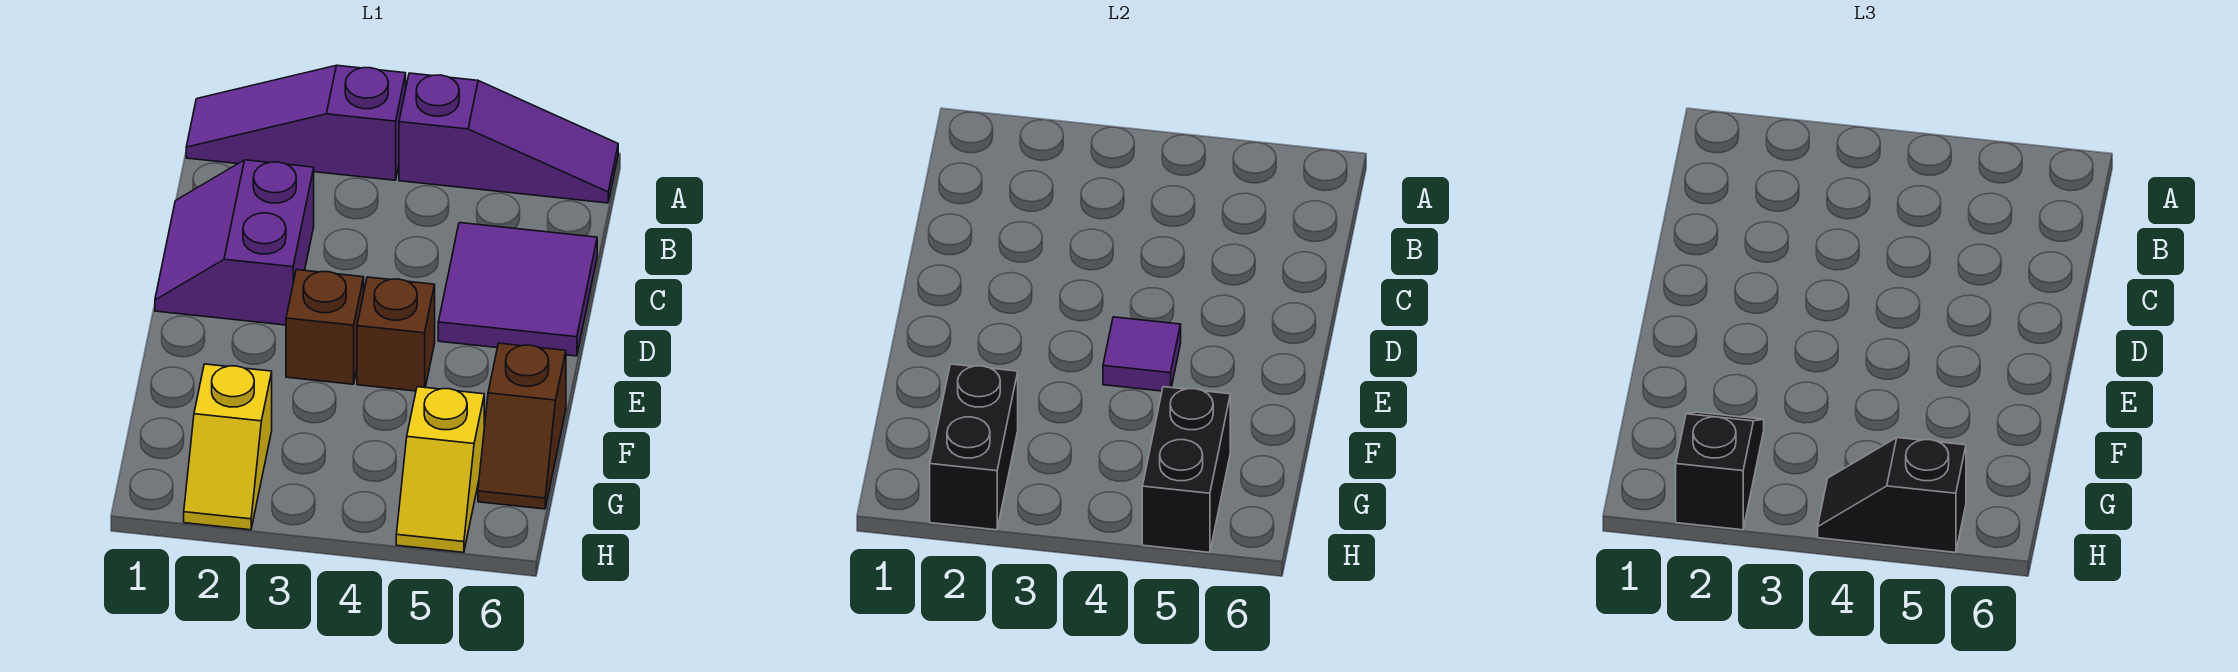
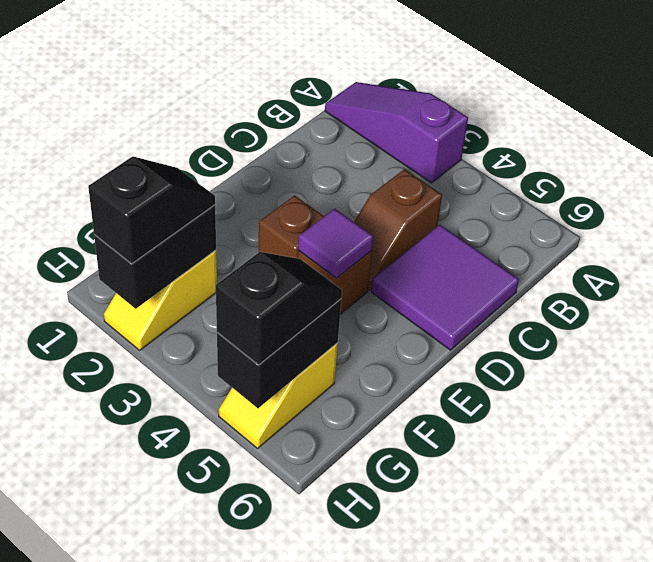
purple slope A4:A6 level 1 top 4 -> none
purple slope C1:D2 level 1 top 2 -> none
brown slope F6:G6 level 1 top F -> brown slope C4:D4 level 1 top C
black slope H4:H5 level 3 top 5 -> black slope G5:H5 level 3 top H

